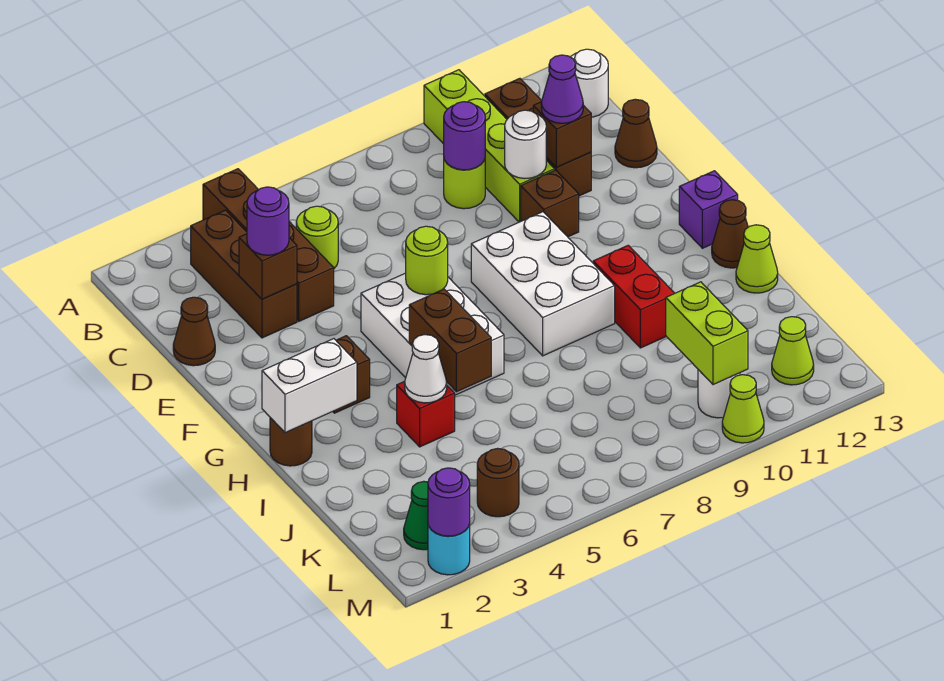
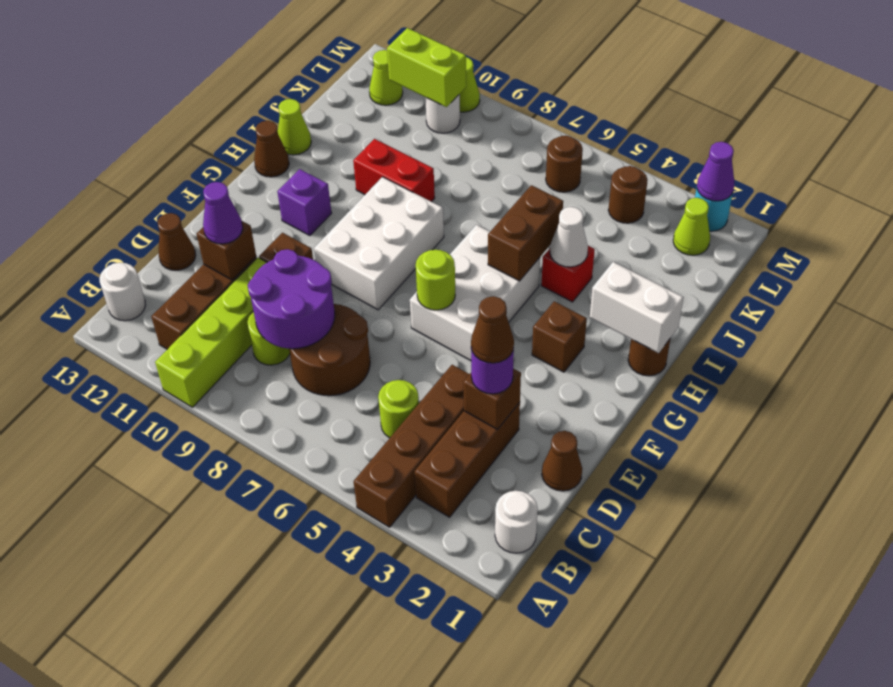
none -> brown round brick C7:D8 level 1
purple round brick C9 level 2 -> purple round brick C8:D9 level 2
none -> brown cone D3 level 4
white round brick D10 level 2 -> white round brick B1 level 1
purple brick G13 level 1 -> purple brick G11 level 1
red brick H10:I10 level 1 -> red brick I9:I10 level 1
lime brick K10:L10 level 2 -> lime brick L10:L11 level 2
green cone L2 level 1 -> lime cone L2 level 1
none -> brown round brick L6 level 1
purple round brick M2 level 2 -> purple cone M2 level 2

